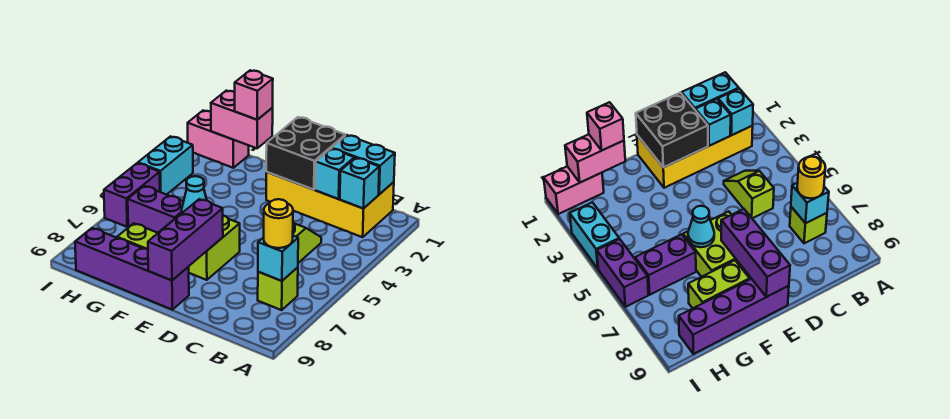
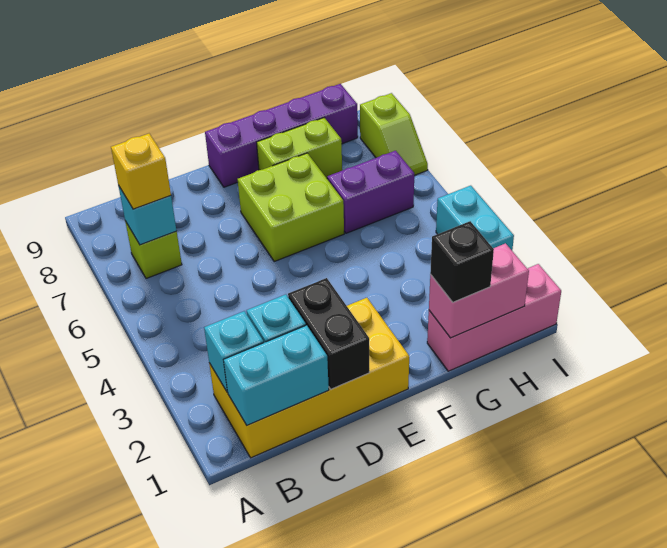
yellow round brick B7 level 3 -> yellow brick B7 level 3
lime slope C4:C5 level 1 top 5 -> lime slope I7:I8 level 1 top 8
black brick D1:E2 level 2 -> black brick D1:D2 level 2
purple brick E7:E9 level 2 -> none
cyan cone F6 level 2 -> none
pink brick G1 level 3 -> black brick G1 level 3
pink brick H1:I1 level 1 -> pink brick G1:I1 level 1
purple brick I5:I6 level 1 -> none

